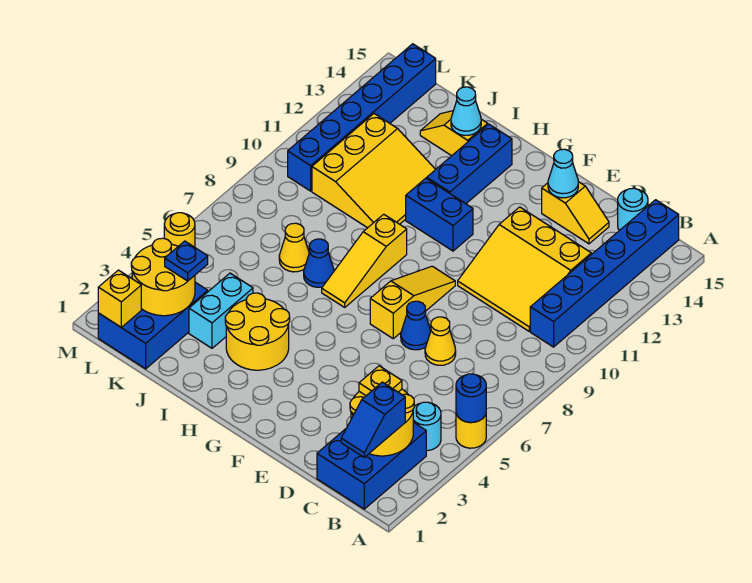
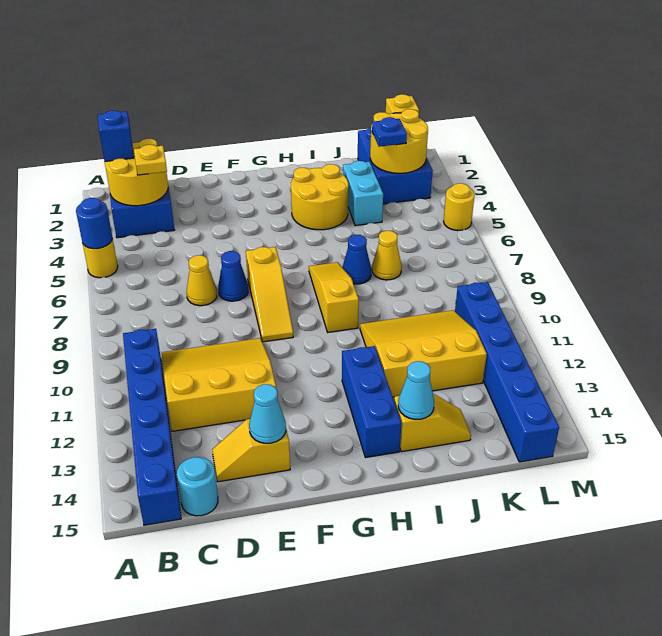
cyan round brick B4 level 1 -> none
blue brick G11:H11 level 1 -> none
yellow slope I10:K12 level 1 top K -> yellow slope I10:K12 level 1 top 12

